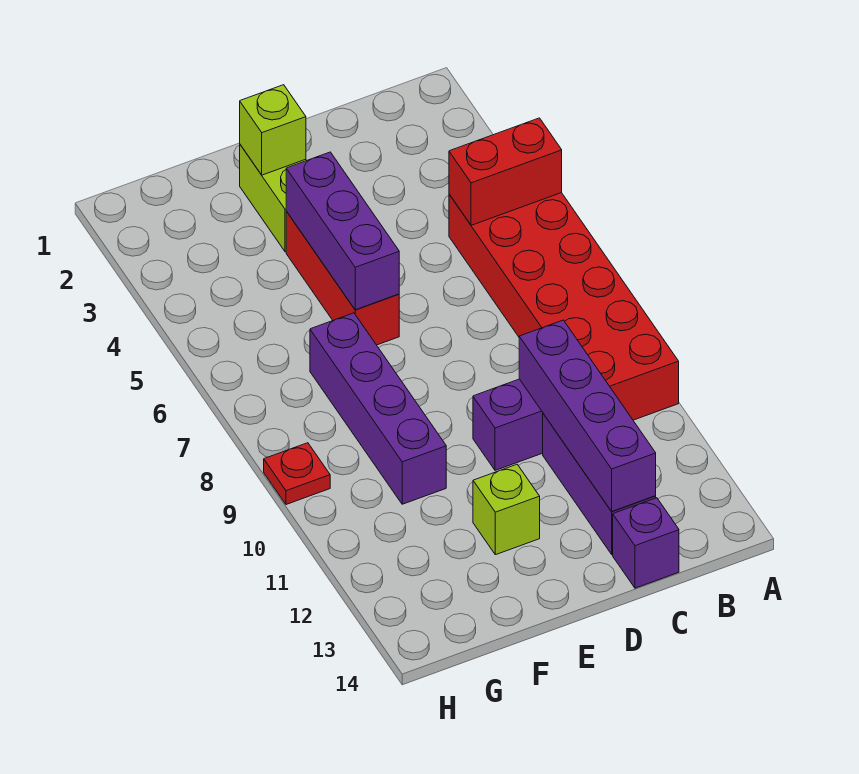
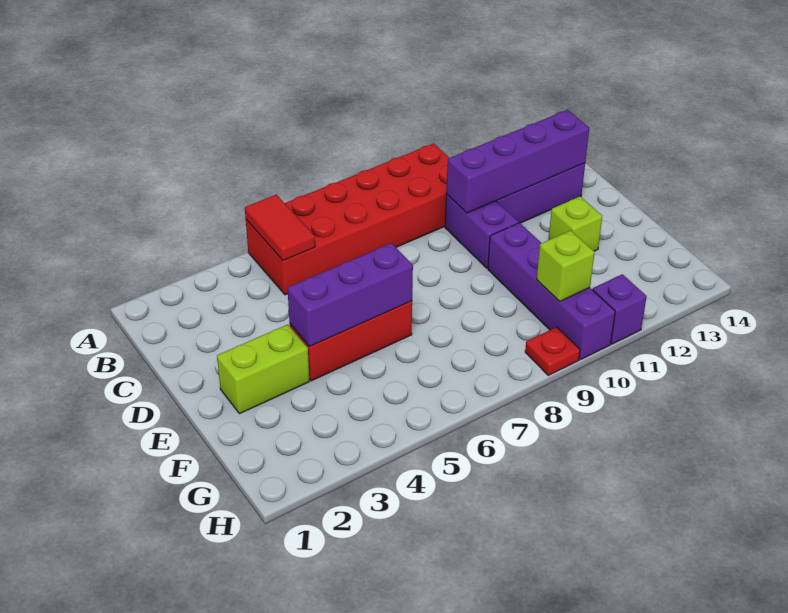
red brick A5:B5 level 2 -> red tile A5:B5 level 2
purple brick C14 level 1 -> purple brick H11 level 1
lime brick E2 level 2 -> lime brick G10 level 2
purple brick F7:F10 level 1 -> purple brick E10:H10 level 1

